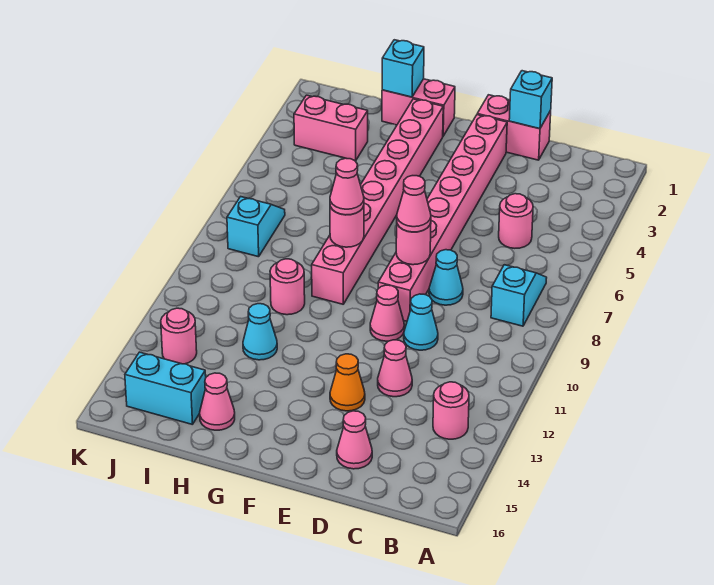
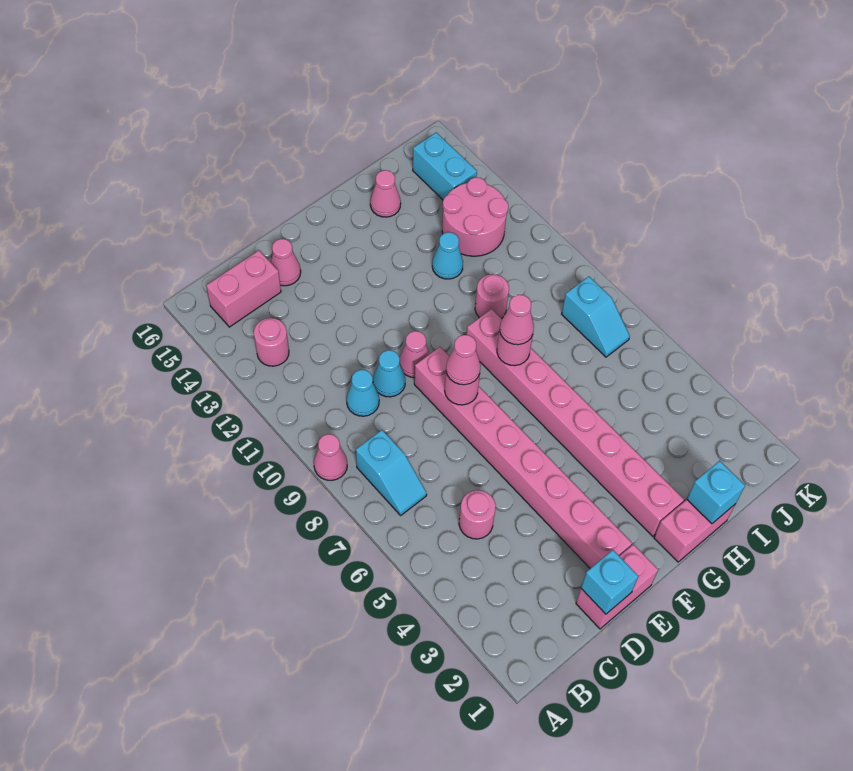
cyan cone D8 level 1 -> cyan cone C10 level 1
pink cone D12 level 1 -> pink cone A9 level 1
orange cone E13 level 1 -> none
pink brick I3:J3 level 1 -> pink brick B15:C15 level 1
cyan brick I15:J15 level 1 -> cyan brick J14:J15 level 1
pink round brick J13 level 1 -> pink round brick I12:J13 level 1

